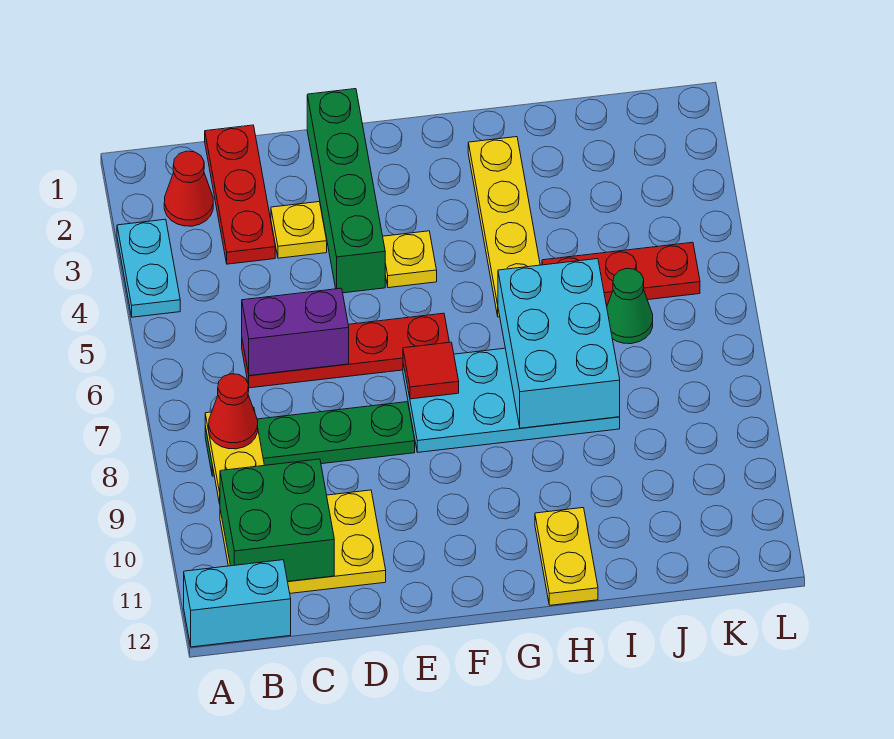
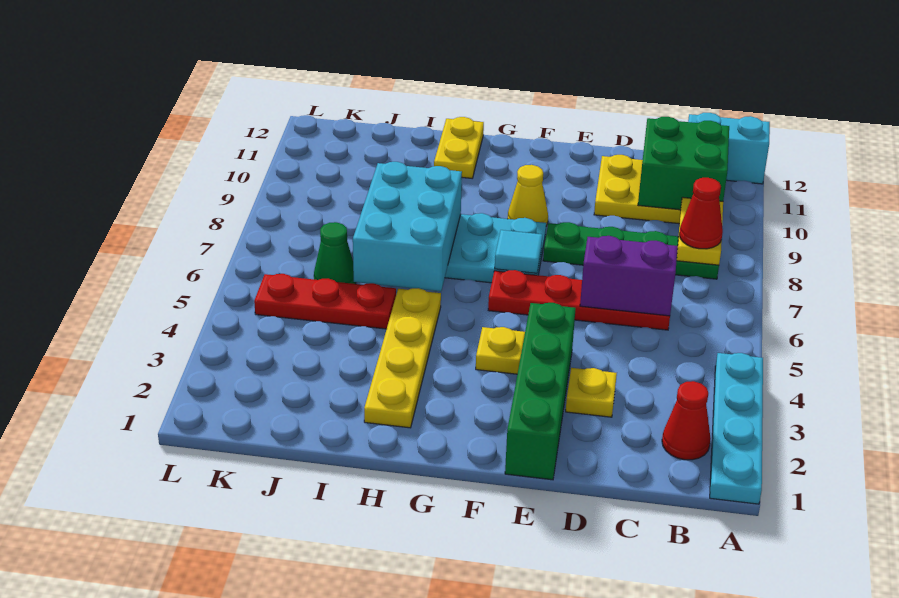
cyan plate A3:A4 level 1 -> cyan plate A1:A4 level 1
red plate C1:C3 level 1 -> none
red tile F7 level 2 -> cyan tile F7 level 2
none -> yellow cone F9 level 1

